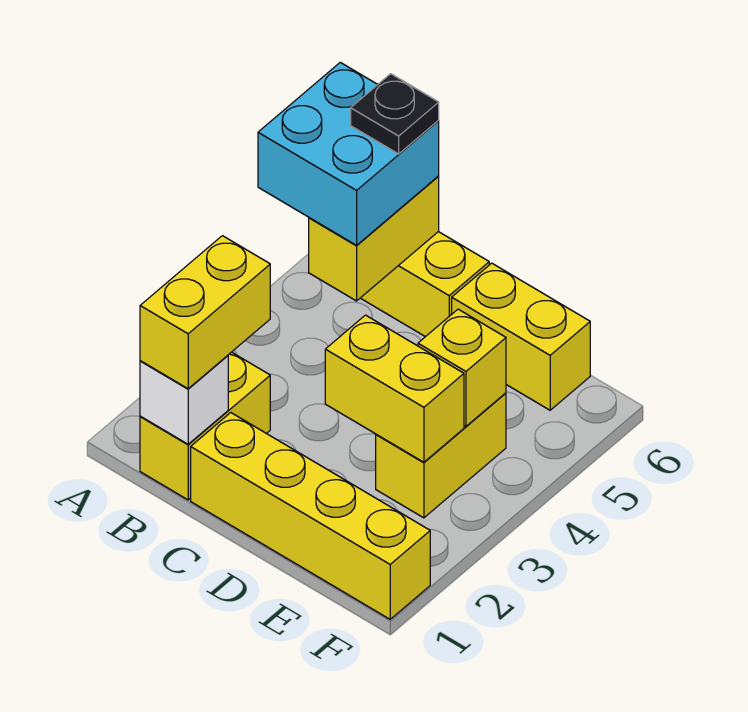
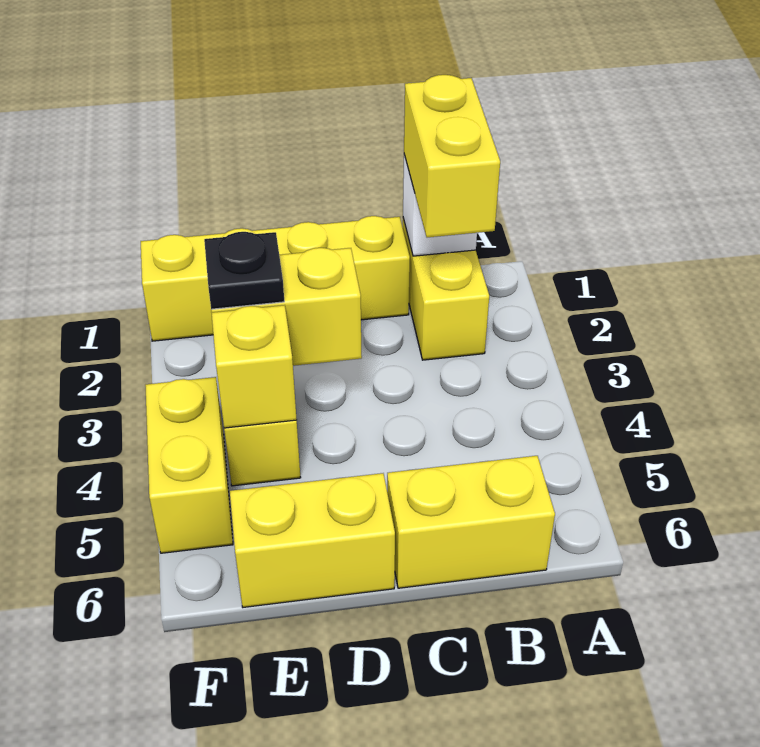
cyan brick A5:B6 level 3 -> none
yellow brick B5:B6 level 2 -> yellow brick F4:F5 level 1
black plate B6 level 4 -> black plate E3 level 3

